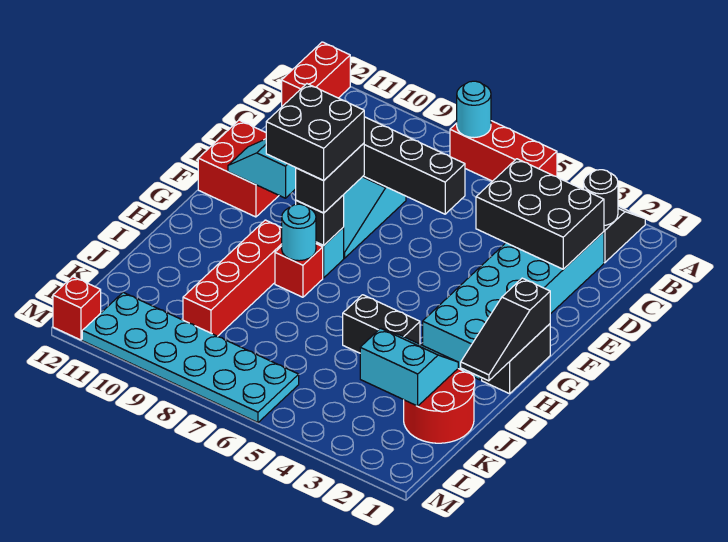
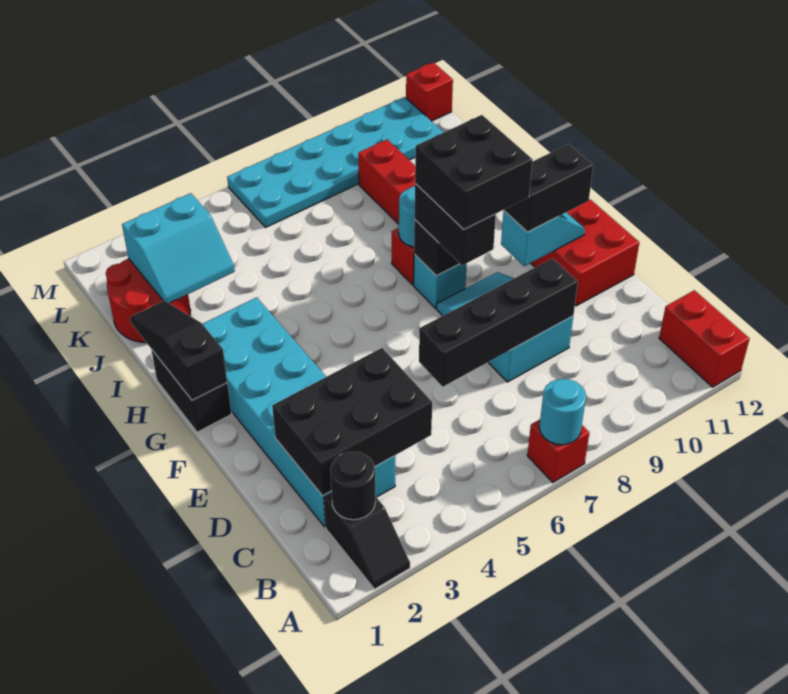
red brick A5:A7 level 1 -> red brick A7 level 1
black brick I4:I5 level 1 -> black brick F10:F11 level 3

